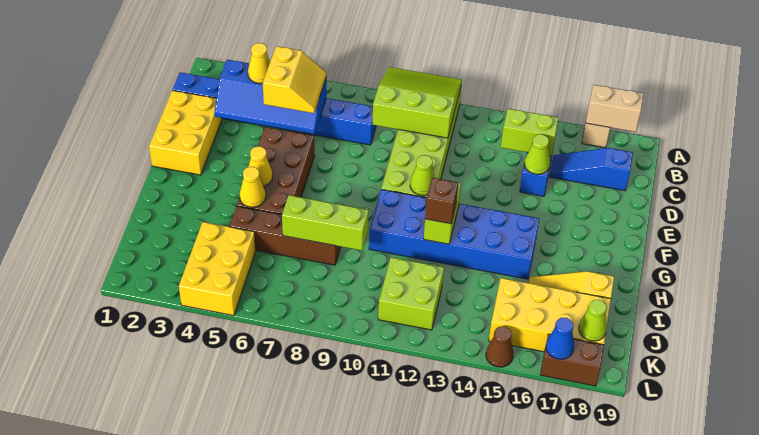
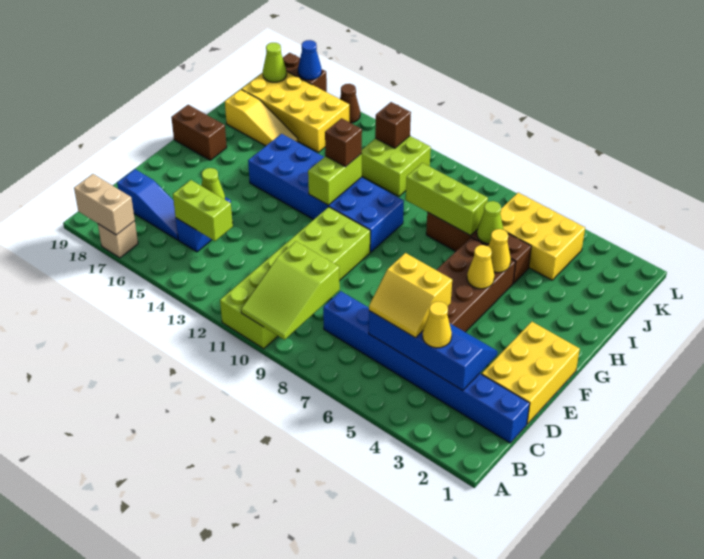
lime slope A9:C11 level 2 top C -> lime slope A9:C10 level 2 top C
yellow slope C5:D6 level 3 top 5 -> yellow slope C5:D6 level 3 top D
lime cone F11 level 2 -> lime cone I6 level 2
none -> brown brick G18:G19 level 1
yellow brick J4:L5 level 1 -> yellow brick J4:K6 level 1
none -> brown brick K12 level 2

